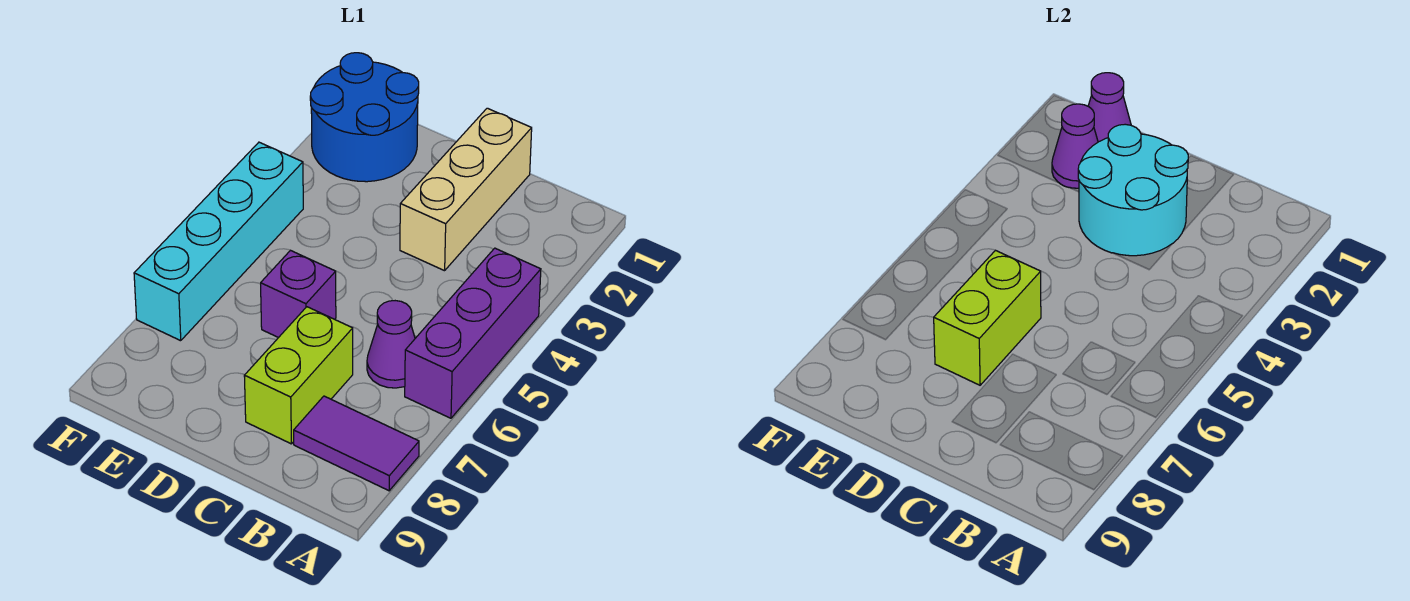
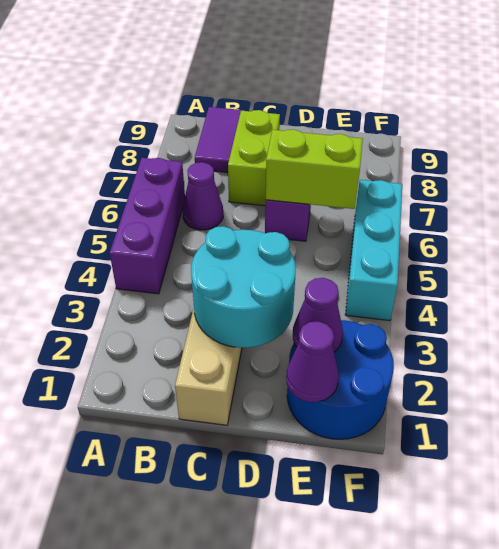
purple tile A8:B8 level 1 -> purple tile B8:B9 level 1
lime brick D6:D7 level 2 -> lime brick D6:E6 level 2
cyan brick F4:F7 level 1 -> cyan brick F4:F6 level 1

